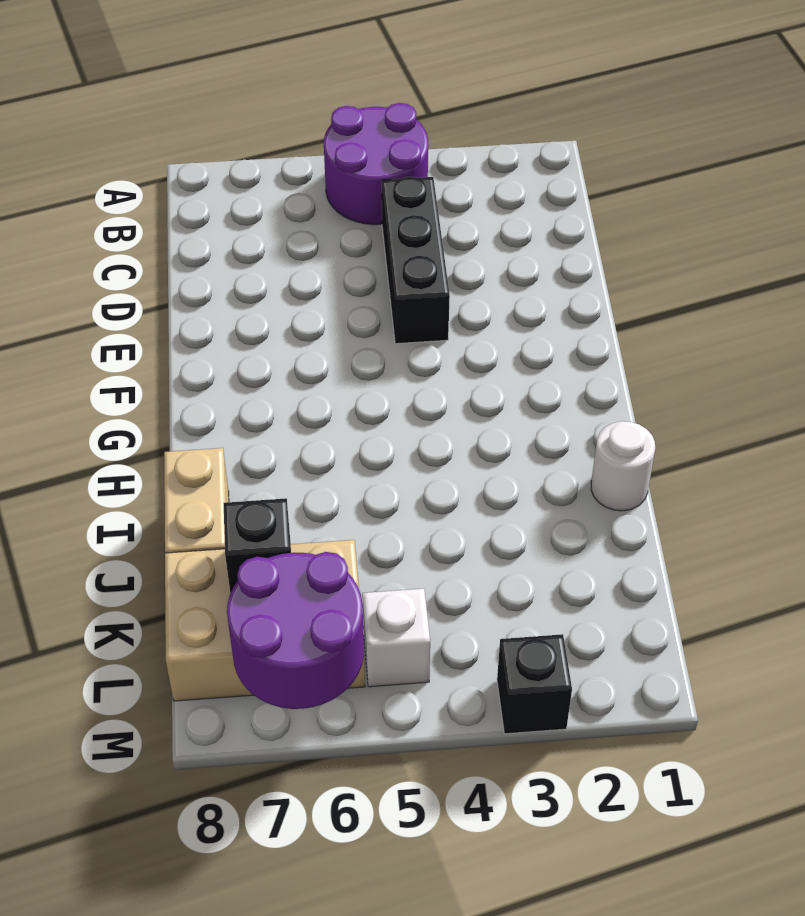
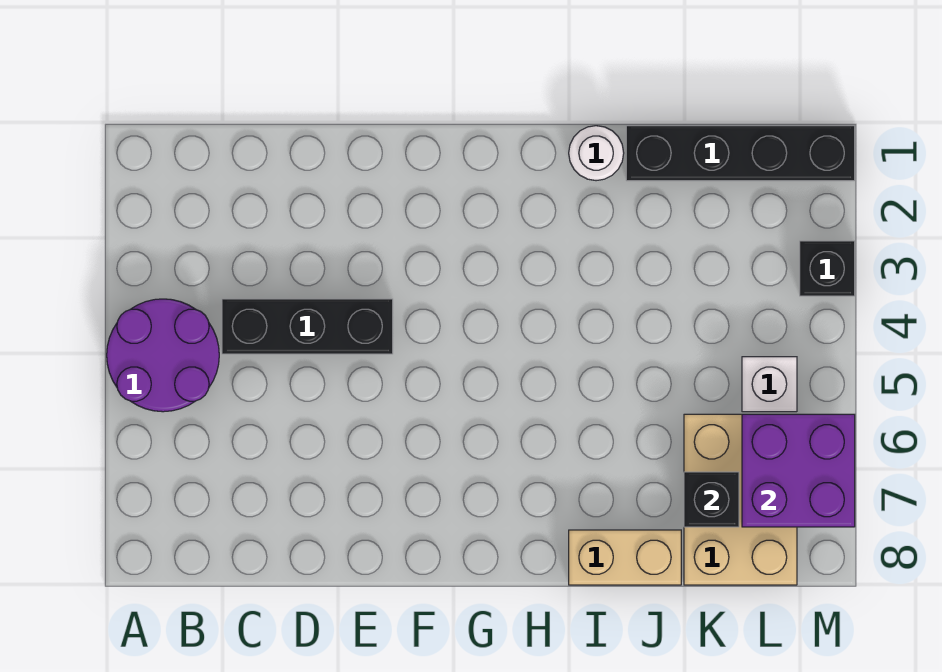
none -> black brick J1:M1 level 1
purple round brick L6:M7 level 2 -> purple brick L6:M7 level 2

